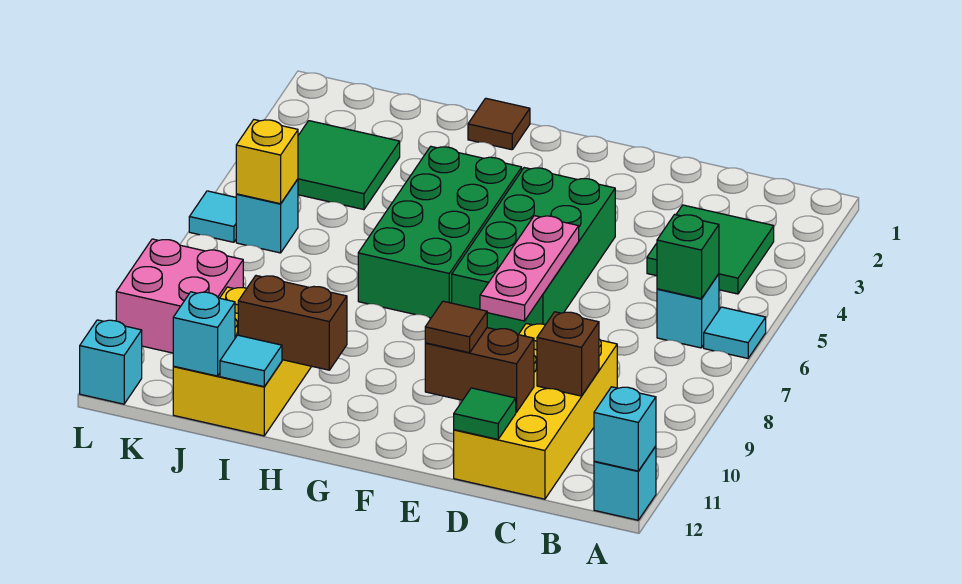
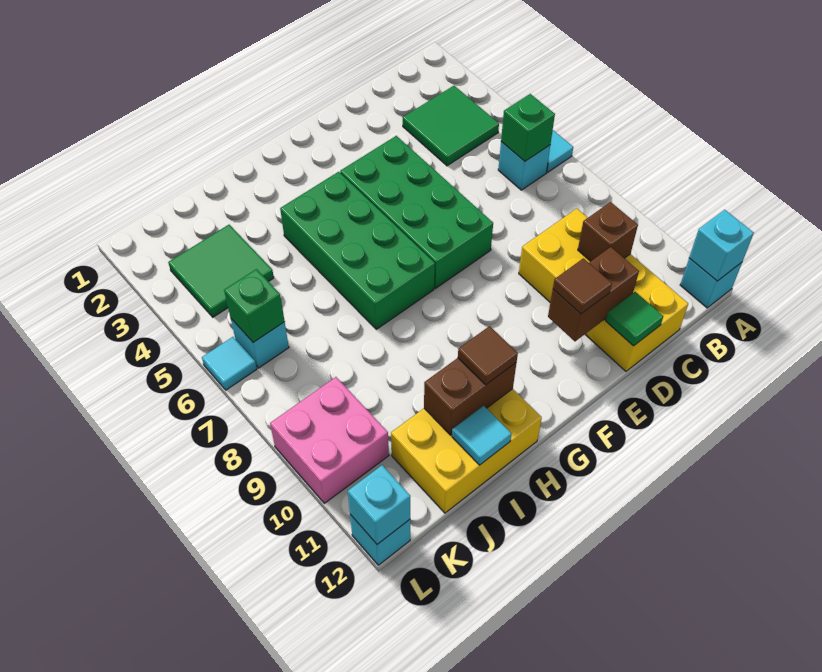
pink plate E6:E8 level 2 -> none
brown tile H1 level 1 -> brown tile H11 level 3
yellow brick I10:J12 level 1 -> yellow brick H11:J12 level 1
cyan brick J12 level 2 -> cyan brick L12 level 2
yellow brick K6 level 2 -> green brick K6 level 2

